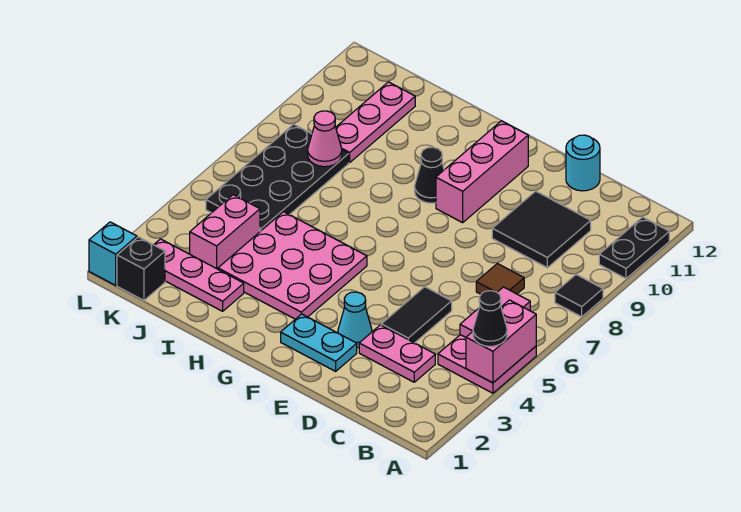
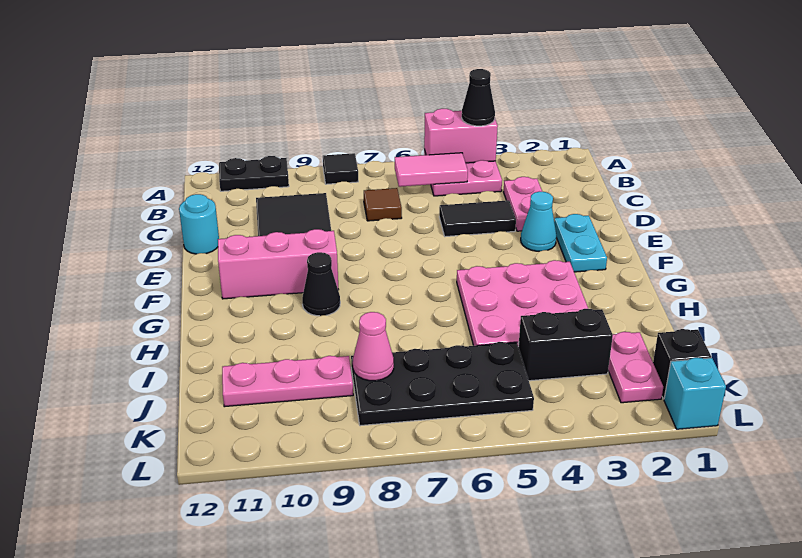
pink plate I2:K2 level 1 -> pink plate J2:K2 level 1
pink brick J3:J4 level 1 -> black brick J3:J4 level 1

